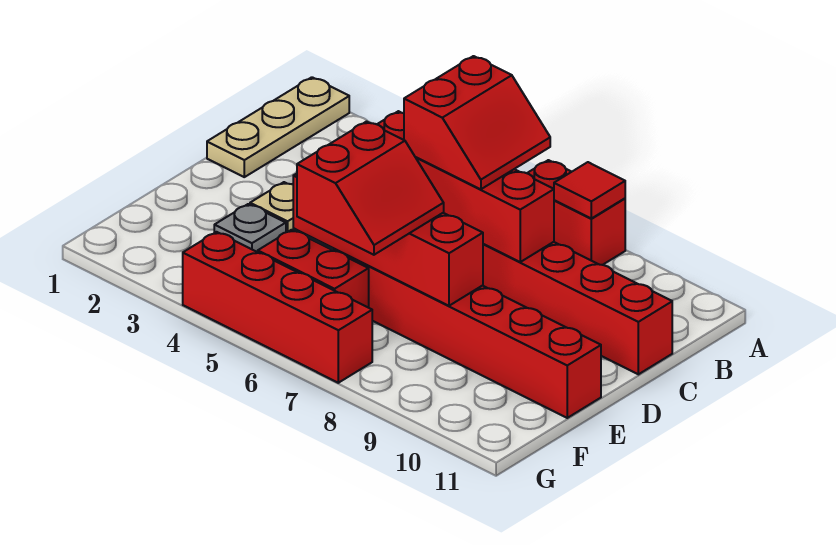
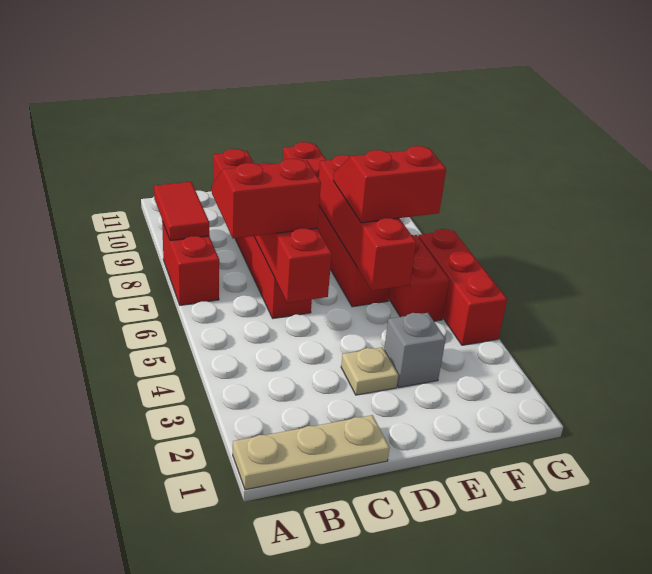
red tile A8 level 2 -> red tile A8:A9 level 2
grey plate E3 level 1 -> grey brick E3 level 1
red brick G4:G7 level 1 -> red brick G4:G6 level 1

